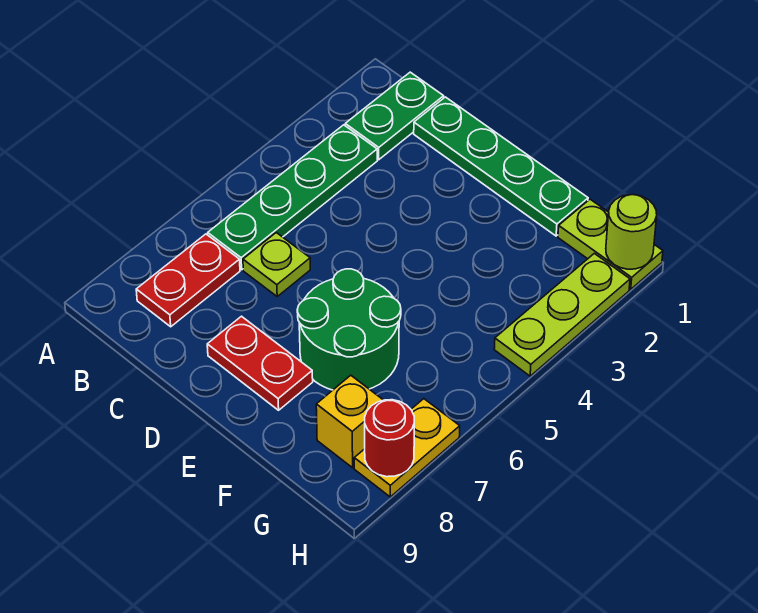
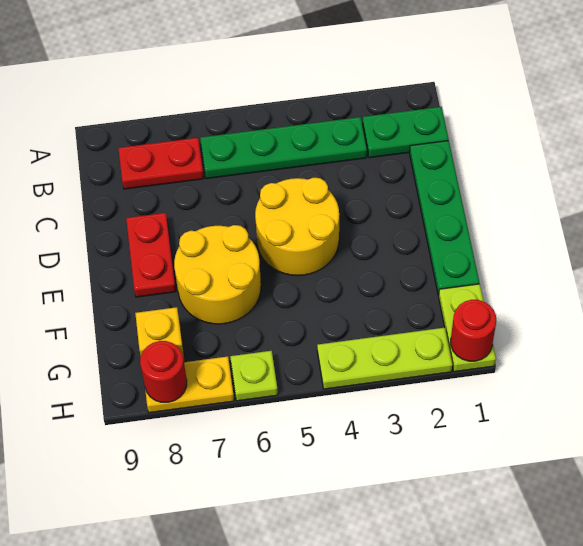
lime plate C6 level 1 -> lime plate H6 level 1
none -> yellow round brick D4:E5 level 1
green round brick E6:F7 level 1 -> yellow round brick E6:F7 level 1
lime round brick H1 level 2 -> red round brick H1 level 2

